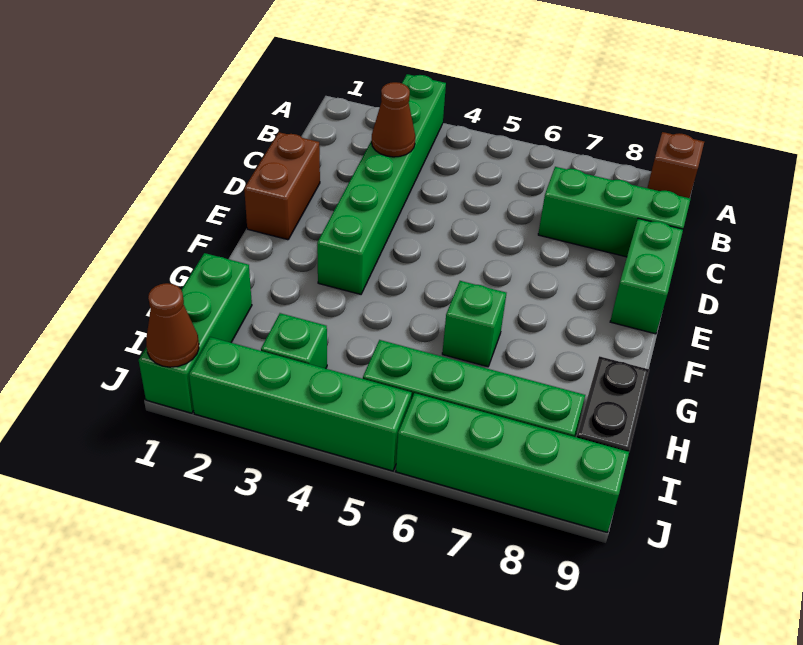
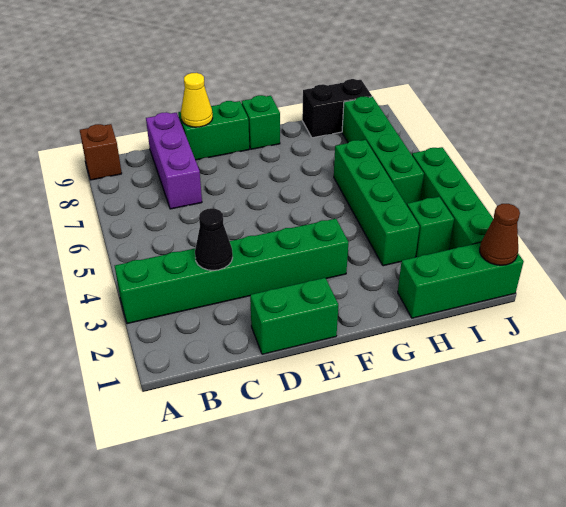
brown cone C3 level 2 -> black cone C3 level 2
green brick C7:C9 level 1 -> purple brick C7:C9 level 1
brown brick D1:E1 level 1 -> green brick D1:E1 level 1
none -> yellow cone D9 level 2
green brick G6 level 1 -> green brick F9 level 1
green brick J6:J9 level 1 -> green brick H3:H6 level 1

